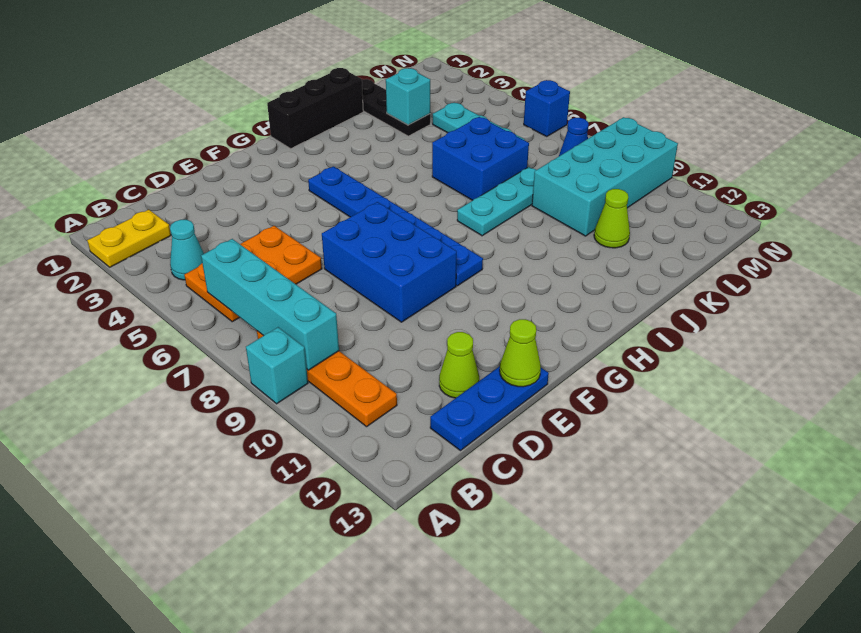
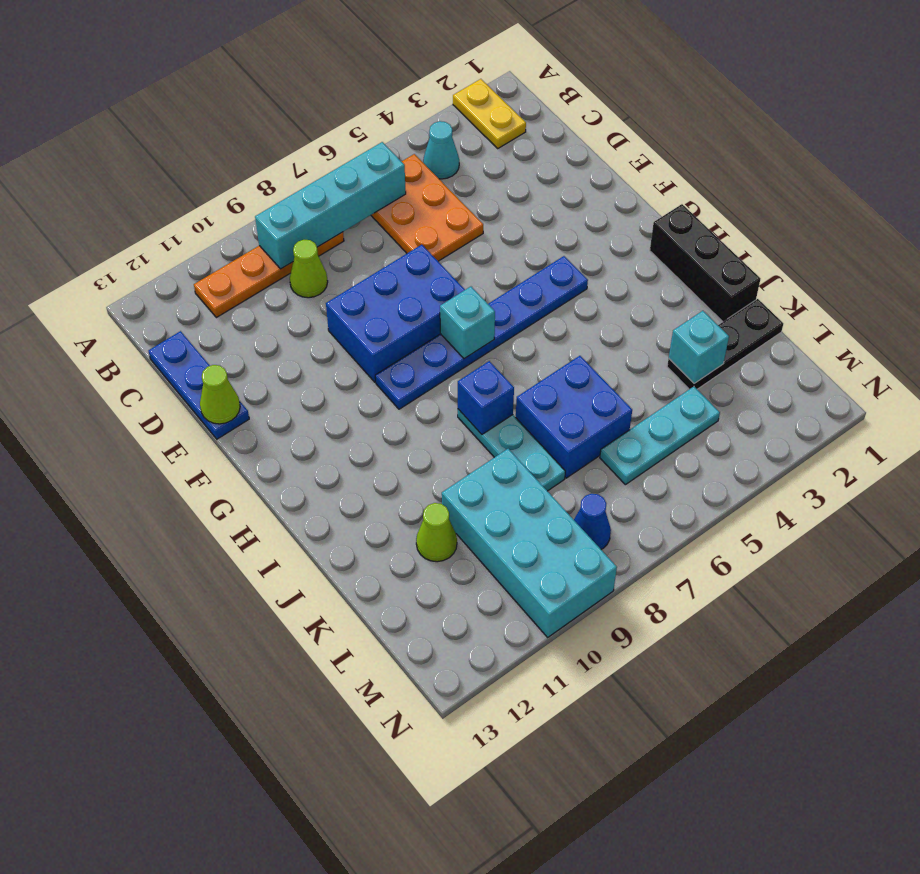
cyan brick A9 level 1 -> cyan brick G7 level 2
lime cone D12 level 1 -> lime cone C9 level 1
blue brick N6 level 1 -> blue brick I8 level 2

